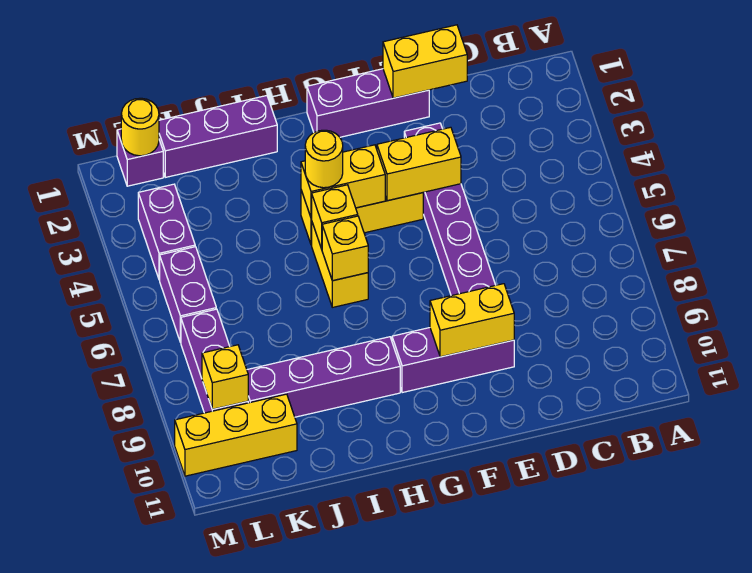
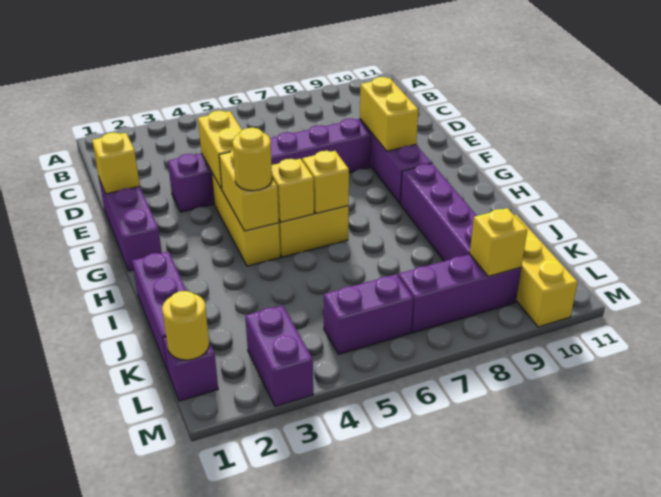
yellow brick D1:E1 level 2 -> yellow brick E1 level 2
purple brick L3:L4 level 1 -> purple brick L3:M3 level 1

